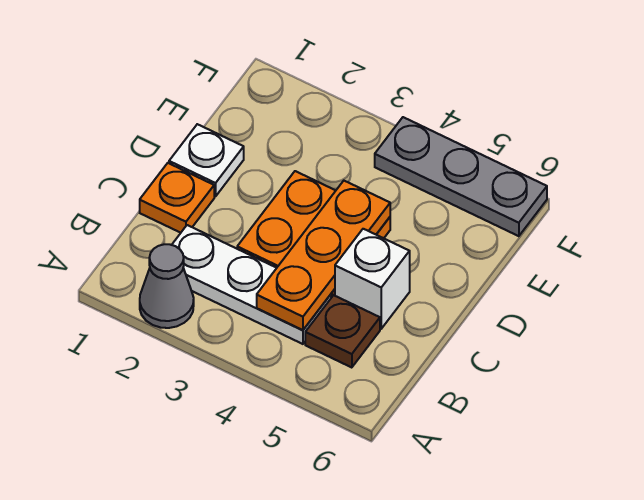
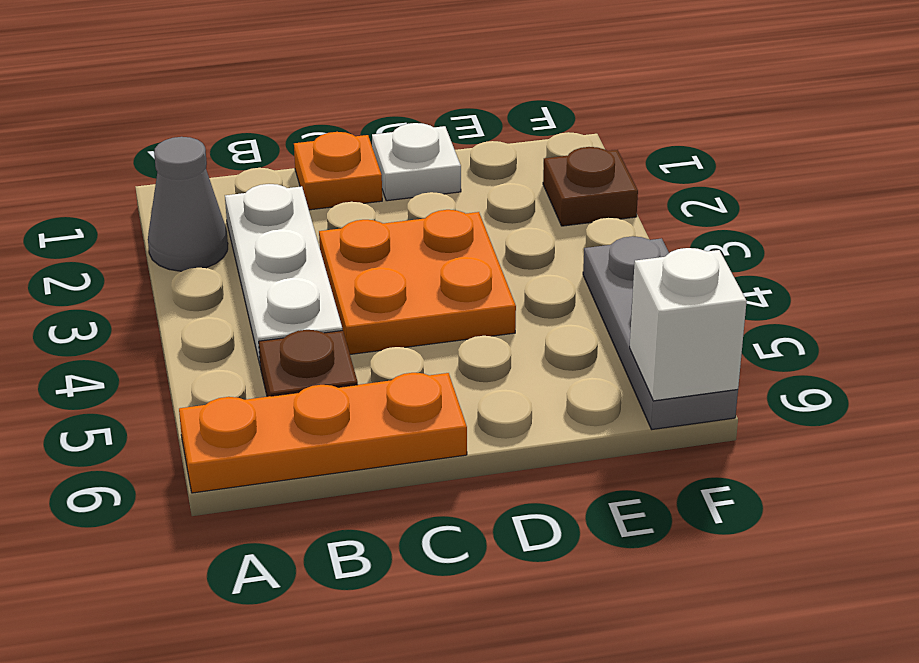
orange plate B4:D4 level 2 -> orange plate A6:C6 level 1
white brick C5 level 1 -> white brick F6 level 2
none -> brown plate F2 level 1

